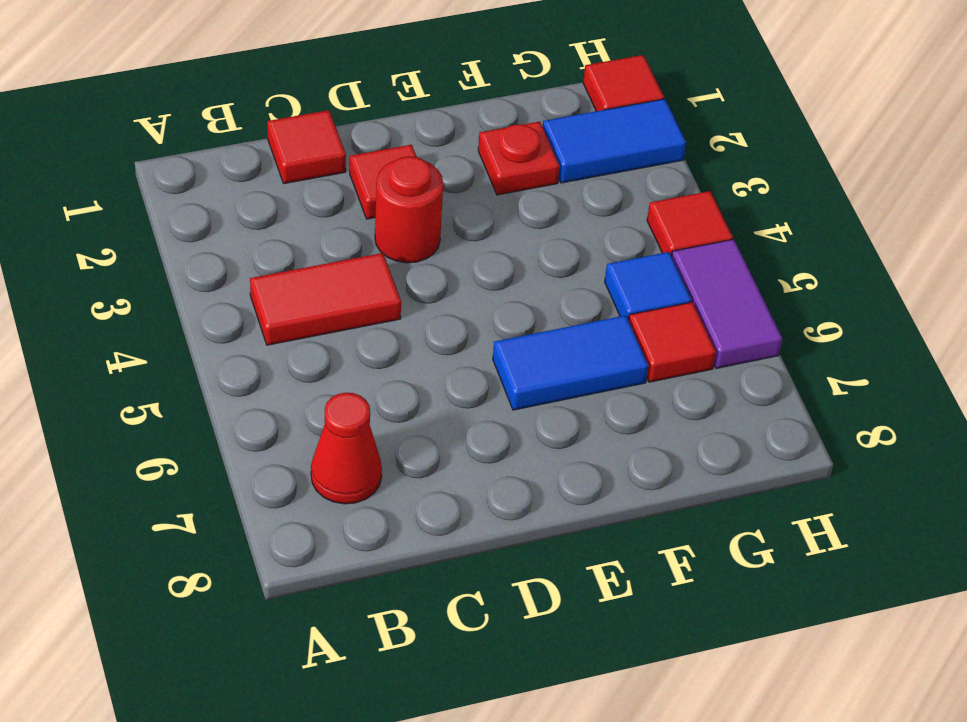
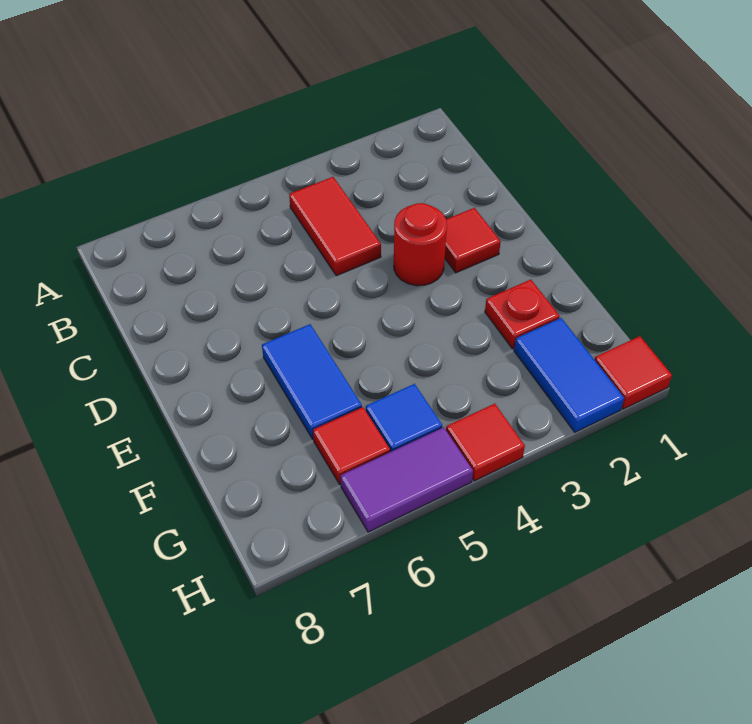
red cone B7 level 1 -> none
red tile C1 level 1 -> none

